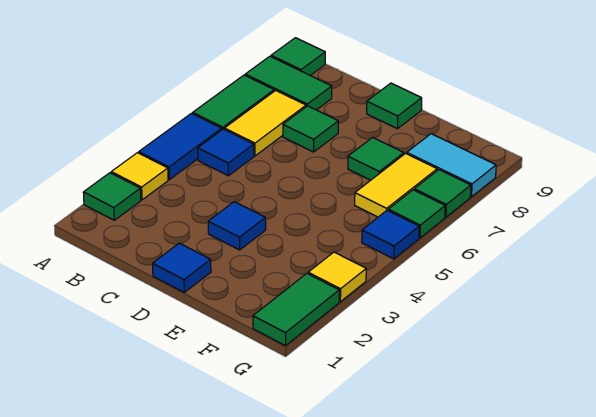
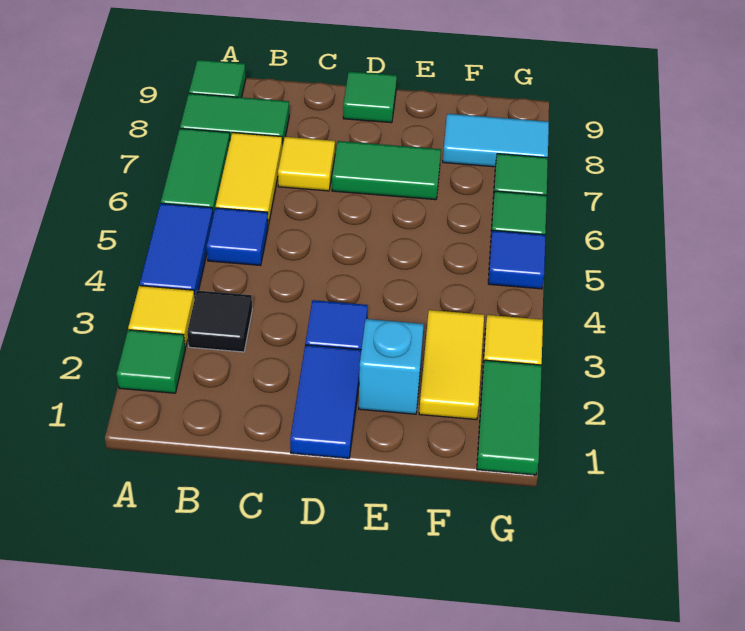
none -> black tile B3 level 1
green tile C7 level 1 -> yellow tile C7 level 1
blue tile D1 level 1 -> blue tile D1:D2 level 1
none -> cyan brick E2 level 1
green tile E7 level 1 -> green tile D7:E7 level 1
yellow tile F6:F7 level 1 -> yellow tile F2:F3 level 1

